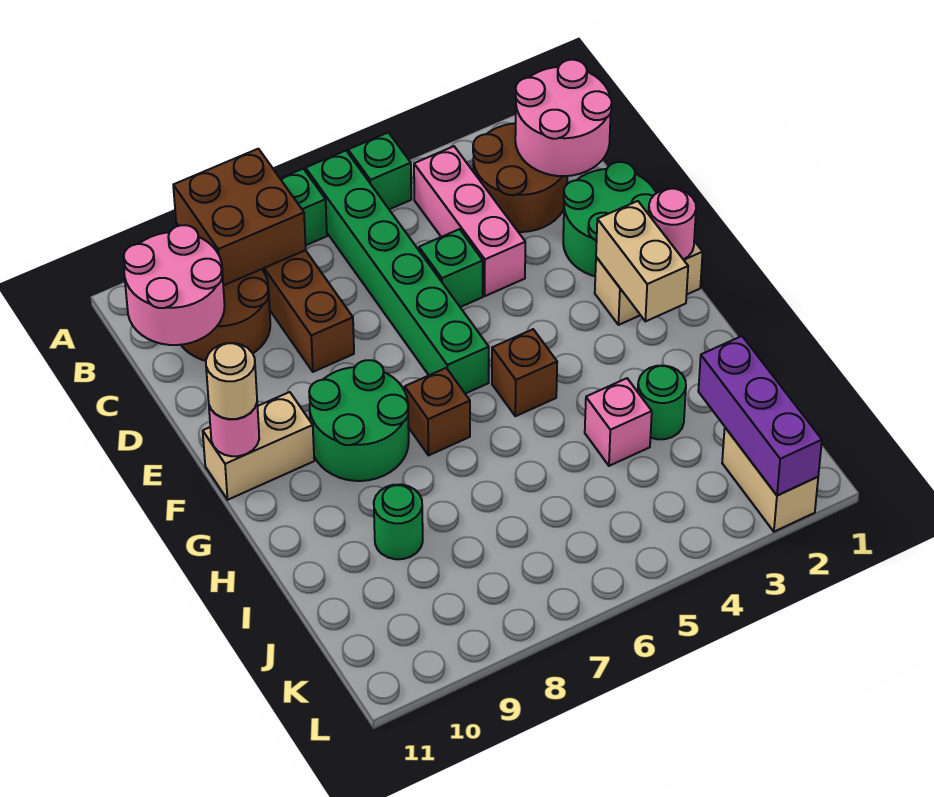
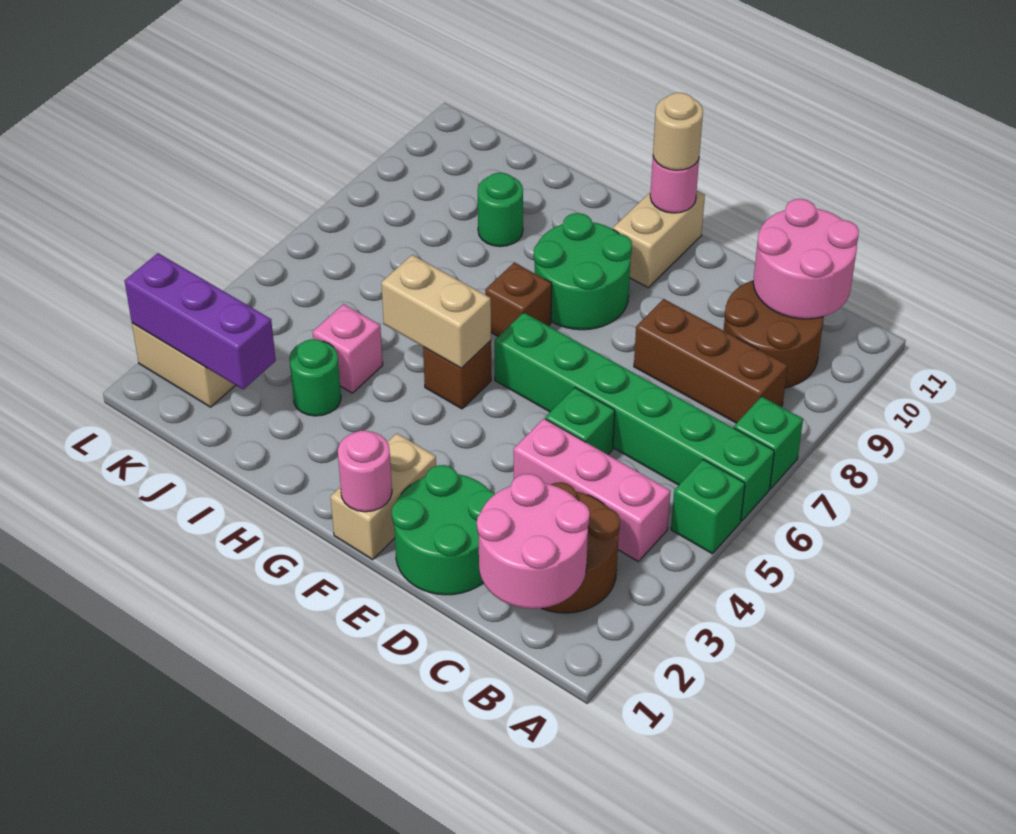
brown brick A8:B9 level 2 -> none
tan brick F2:G2 level 2 -> tan brick G5:H5 level 2

